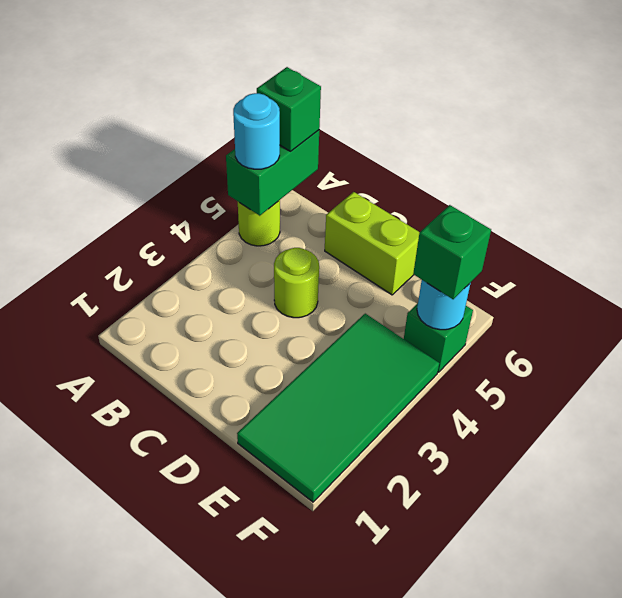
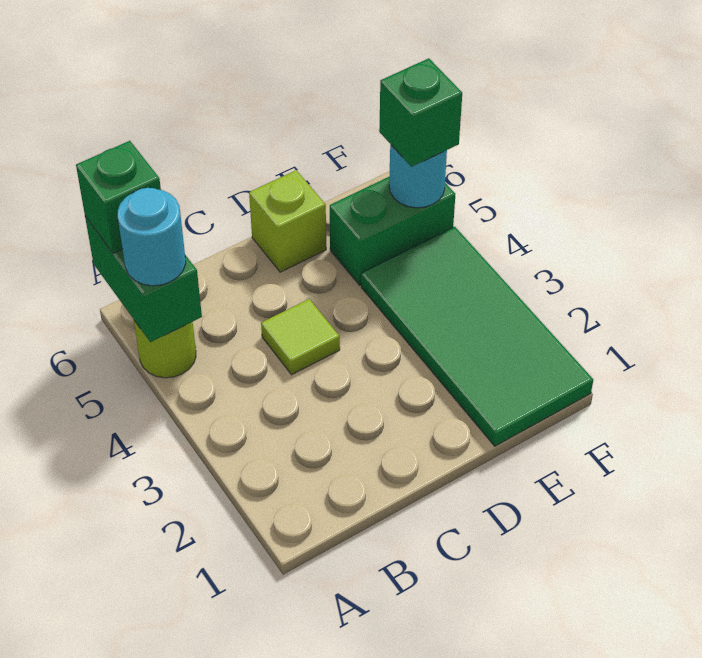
lime round brick C4 level 1 -> lime tile C4 level 1
lime brick C6:D6 level 1 -> lime brick D6 level 1
green brick F5 level 1 -> green brick E5:F5 level 1

